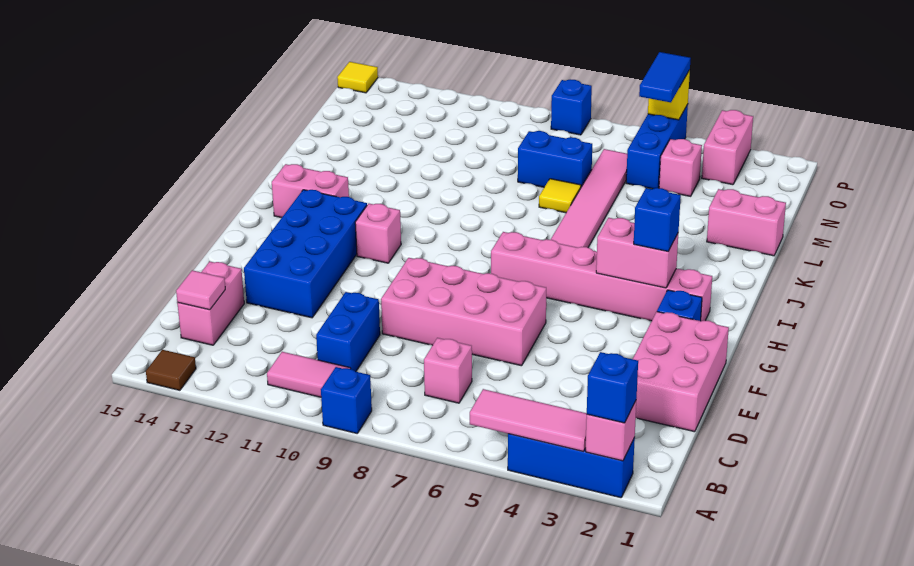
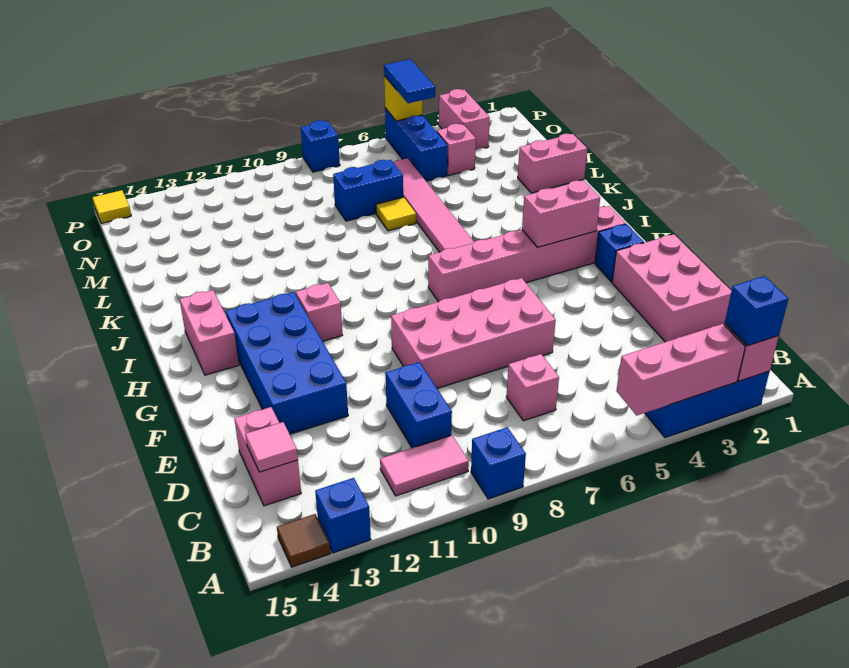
pink tile A3:A5 level 2 -> pink brick A3:A5 level 2
blue brick H3 level 3 -> blue brick A13 level 1
pink brick I13:I14 level 1 -> pink brick H14:I14 level 1

